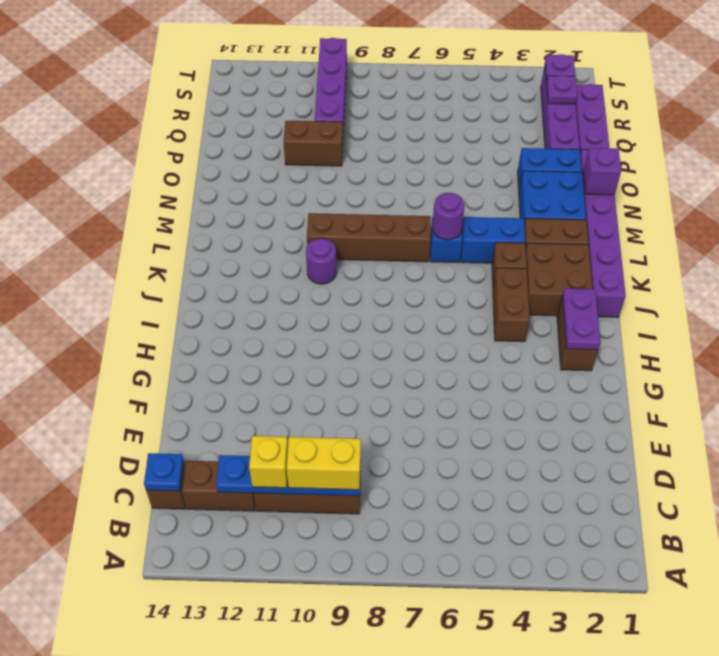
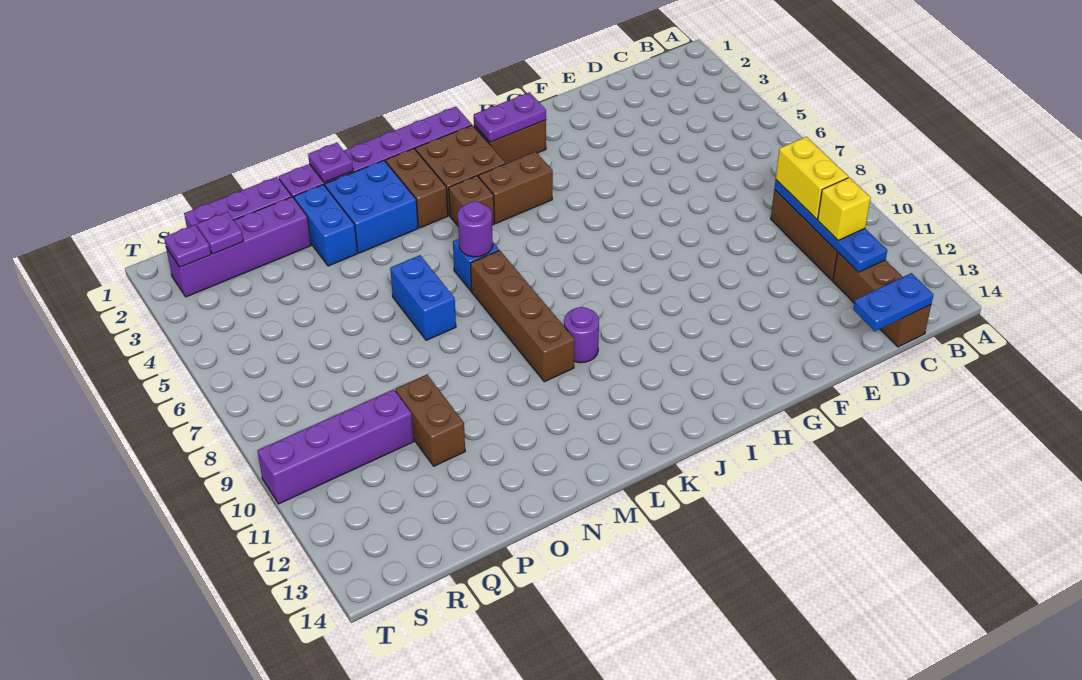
blue plate C14 level 2 -> blue plate C14:D14 level 2
blue brick L4:L5 level 1 -> blue brick N6:N7 level 1
purple brick N1 level 2 -> purple plate N1 level 2

